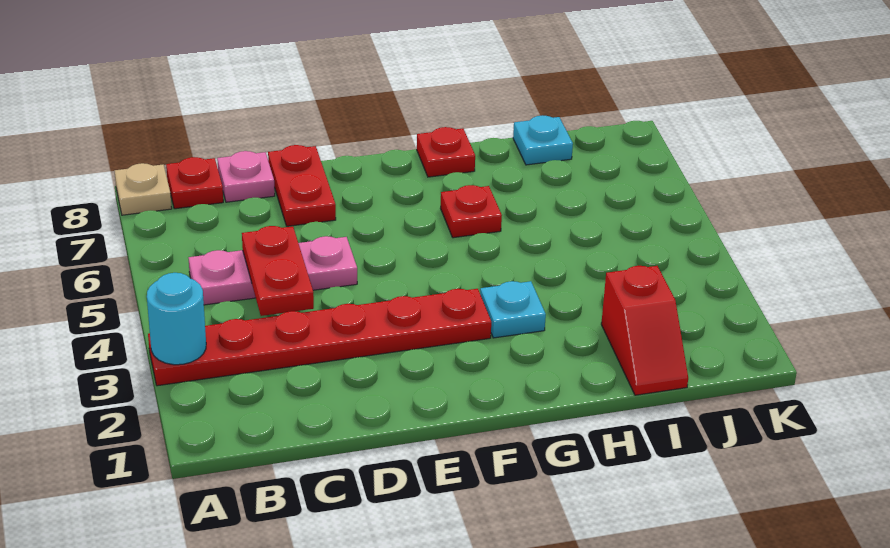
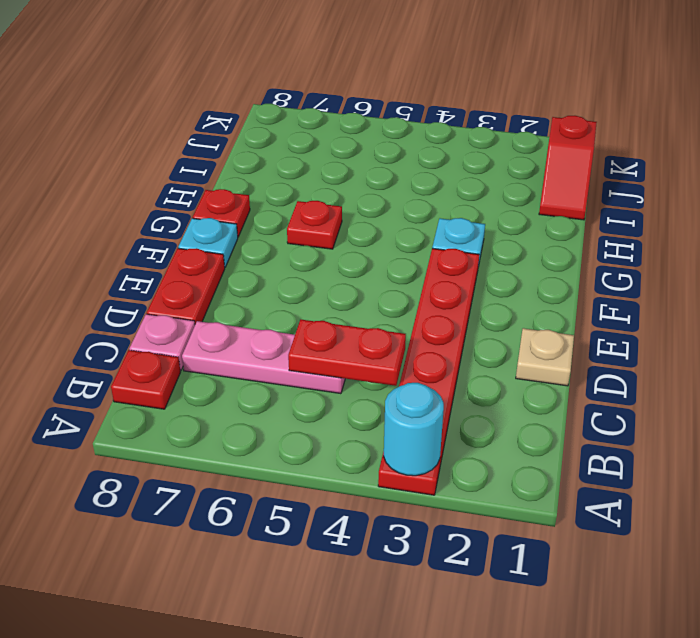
tan plate A8 level 1 -> tan plate D1 level 1
pink plate B5:D5 level 1 -> pink plate C5:C7 level 1
red plate D7:D8 level 1 -> red plate D8:E8 level 1
red slope I1:I2 level 1 top 2 -> red slope I1:J1 level 1 top J
cyan plate I8 level 1 -> cyan plate F8 level 1

